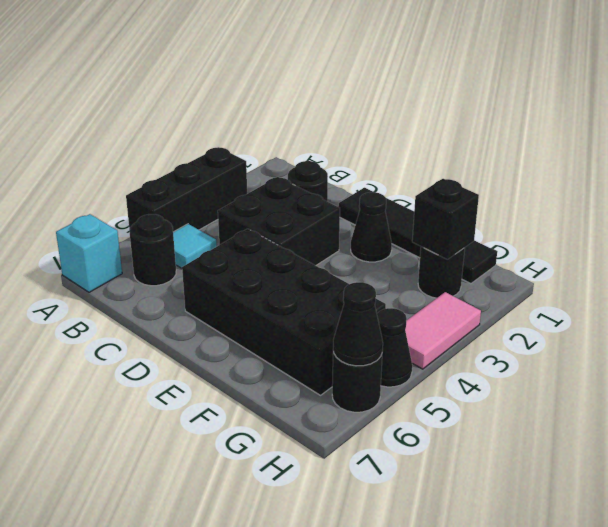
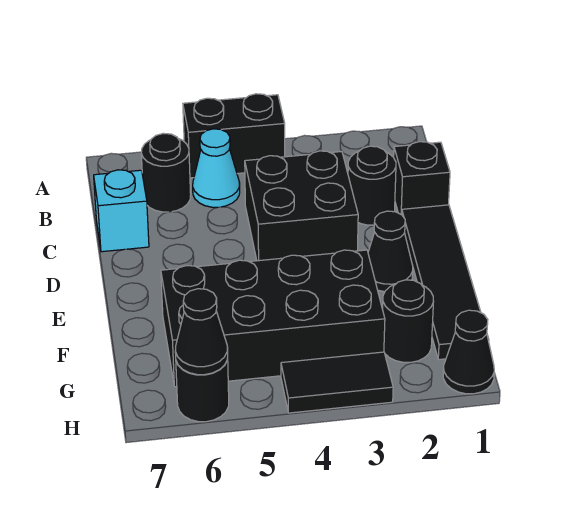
black brick A3:A5 level 1 -> black brick A4:A5 level 1
cyan brick A7 level 1 -> cyan brick C7 level 1
cyan tile B5 level 1 -> cyan cone B5 level 1
black brick D5:G6 level 1 -> black brick F3:G6 level 1
black brick G2 level 2 -> black brick C1 level 1
pink tile H3:H4 level 1 -> black tile H3:H4 level 1
black cone H5 level 1 -> black cone H1 level 1

